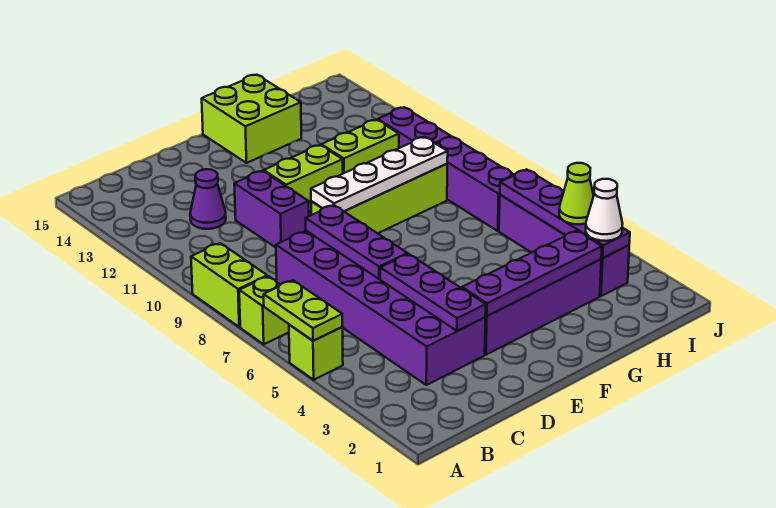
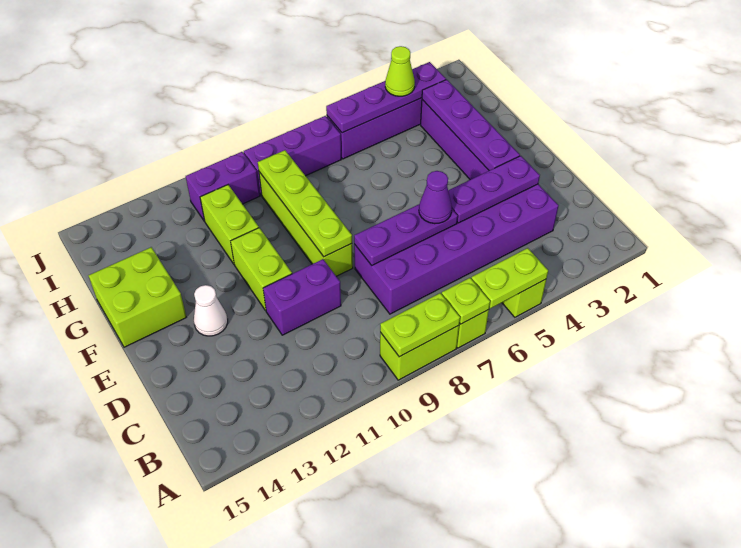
none -> lime plate A7 level 2
none -> lime plate A8:A9 level 2
purple cone C12 level 1 -> purple cone D6 level 3
white plate E9:H9 level 2 -> lime plate E9:H9 level 2
white cone I3 level 3 -> white cone E13 level 1

